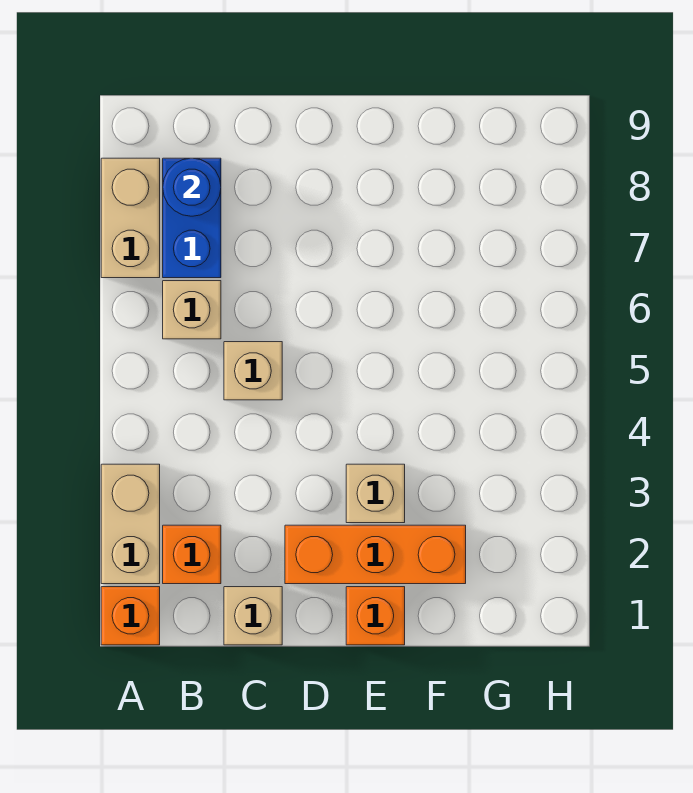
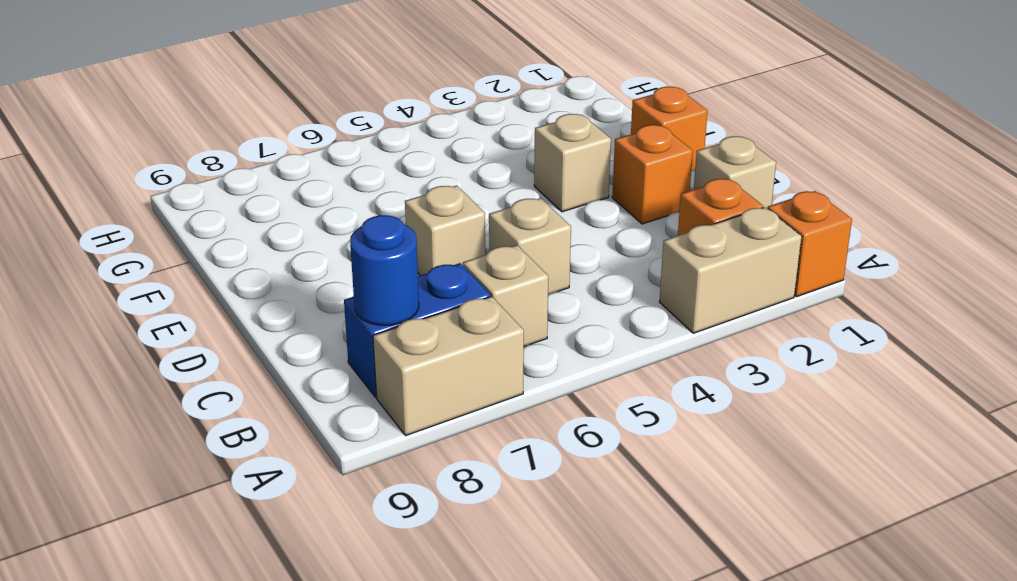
orange brick D2:F2 level 1 -> orange brick D2 level 1
none -> tan brick D6 level 1

